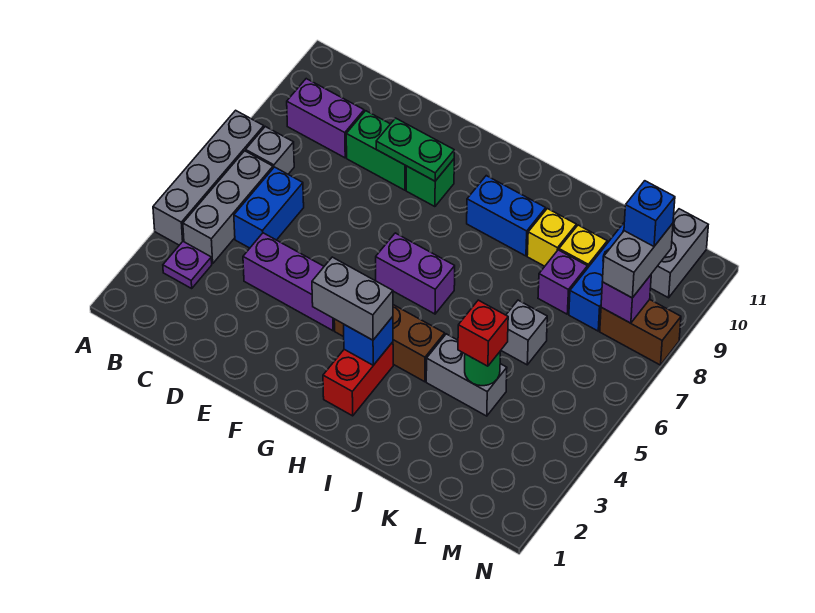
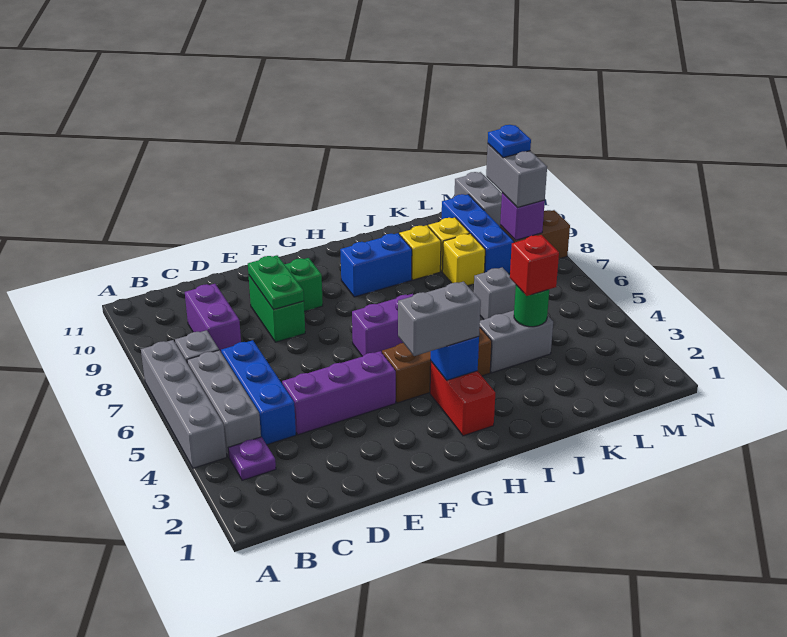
purple brick B9:C9 level 1 -> purple brick C8:C9 level 1
blue brick C5:C6 level 1 -> blue brick C4:C6 level 1
green brick D9:E9 level 1 -> green brick E8:E9 level 1
green plate E9:F9 level 2 -> green plate E8:E9 level 2
purple brick K8 level 1 -> yellow brick K8 level 1
blue brick M9 level 4 -> blue plate M9 level 4

